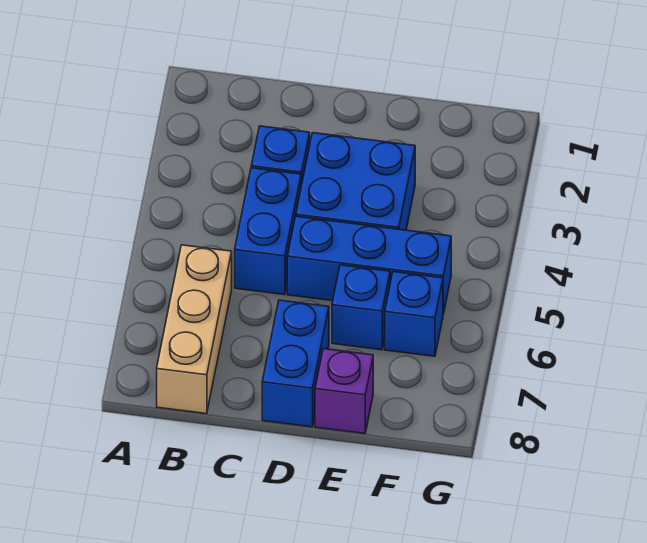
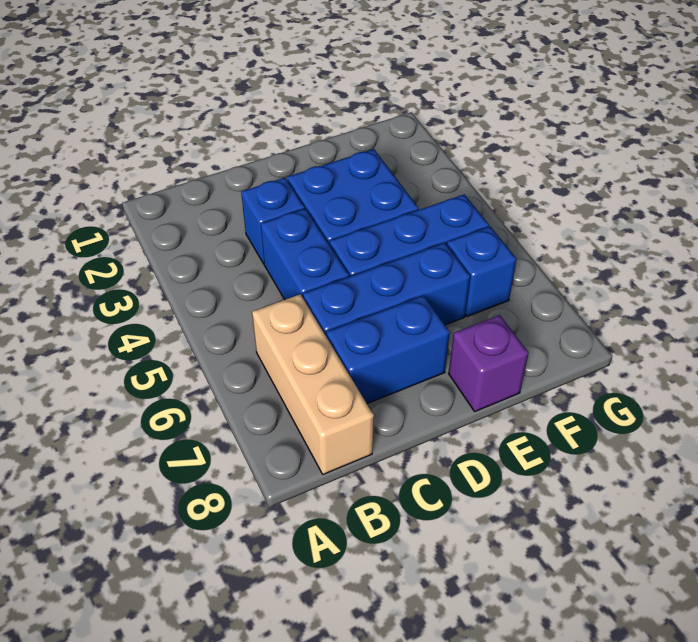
blue brick D7:D8 level 1 -> blue brick C7:D7 level 1
blue brick E6 level 1 -> blue brick C6:E6 level 1

